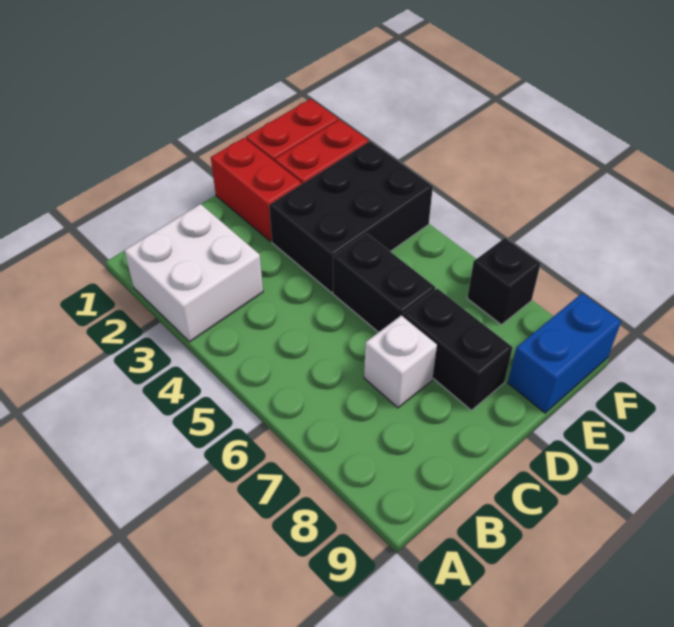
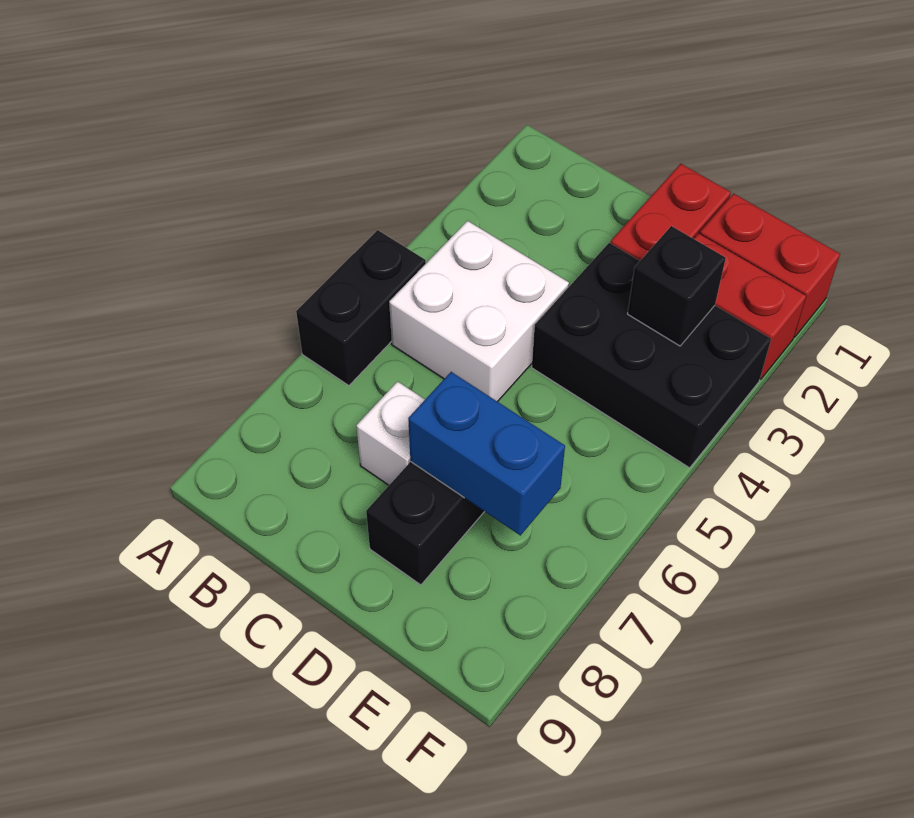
white brick A2:B3 level 1 -> white brick B4:C5 level 1
black brick D5:D6 level 1 -> black brick A5:A6 level 1
blue brick E9:F9 level 1 -> blue brick D7:E7 level 2
black brick F7 level 1 -> black brick E3 level 2

